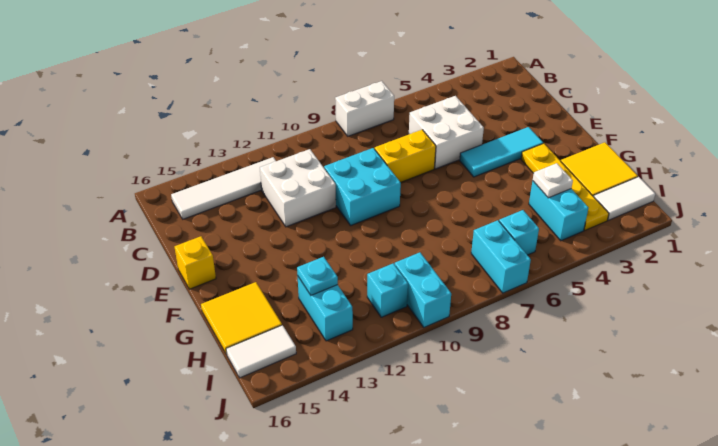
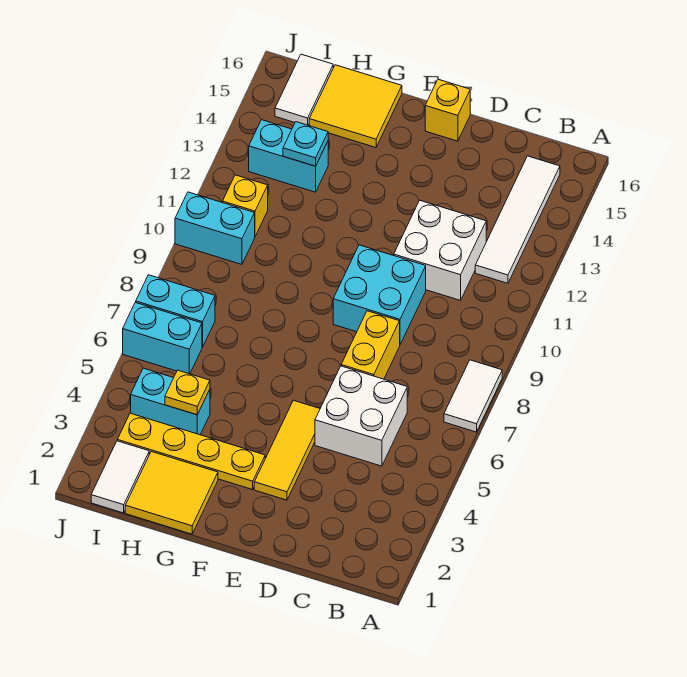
white brick A7:A8 level 1 -> white tile A7:A8 level 1
cyan tile E3:E5 level 1 -> yellow tile E3:E5 level 1
white plate H4 level 2 -> yellow plate H4 level 2
cyan brick I6 level 1 -> cyan brick I6:J6 level 1
cyan brick I11 level 1 -> yellow brick I11 level 1

